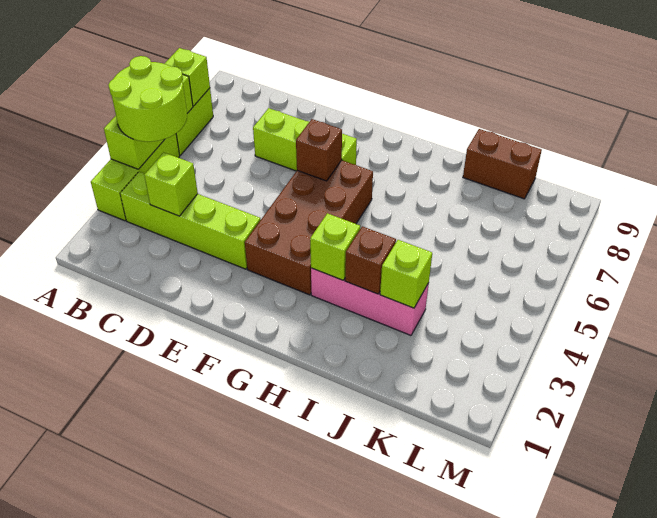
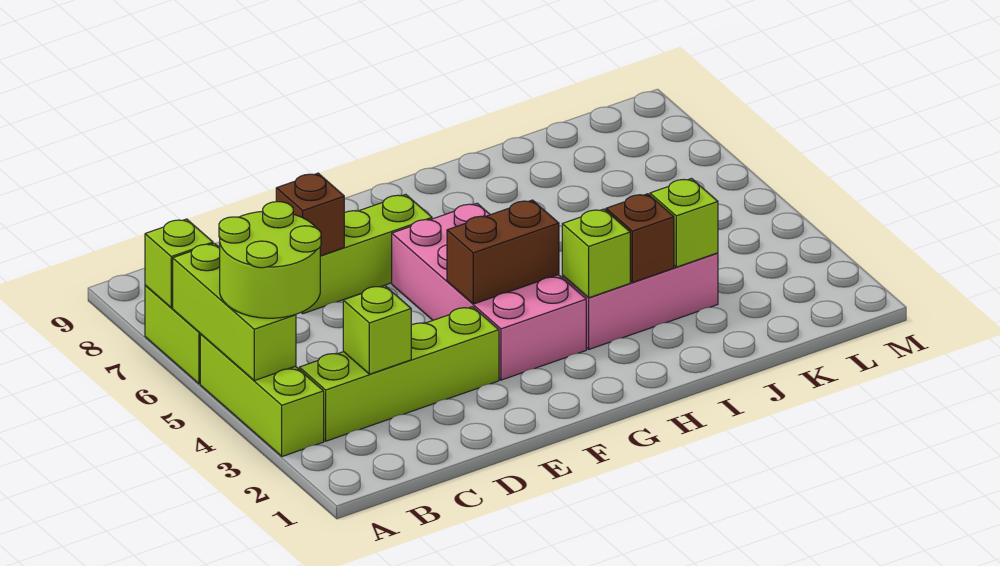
brown brick F3:G6 level 1 -> pink brick F3:G6 level 1
brown brick F6 level 2 -> brown brick D7 level 2
brown brick J9:K9 level 1 -> brown brick F4:G4 level 2

